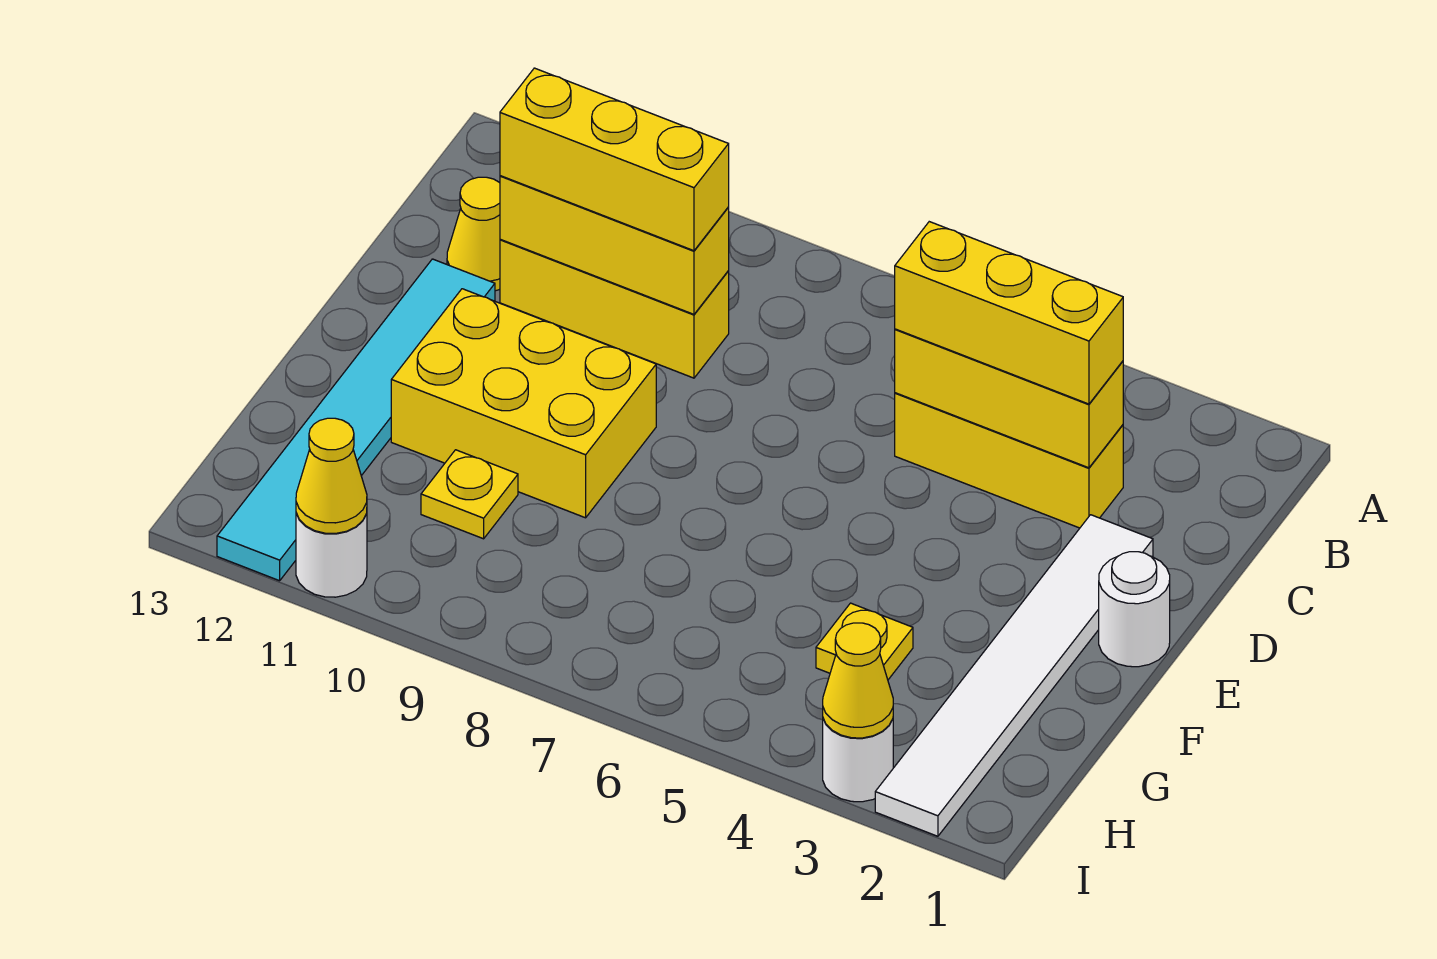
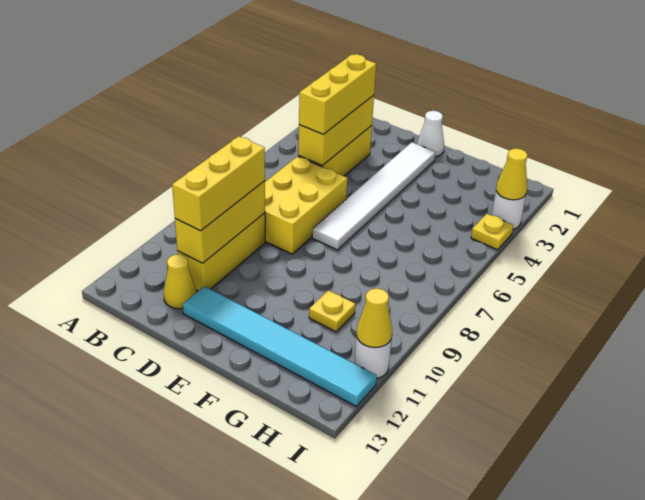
white tile D2:I2 level 1 -> white tile E2:E7 level 1
white round brick E1 level 1 -> white cone E1 level 1
yellow brick E9:F11 level 1 -> yellow brick C6:D8 level 1
yellow plate G4 level 1 -> yellow plate I4 level 1

